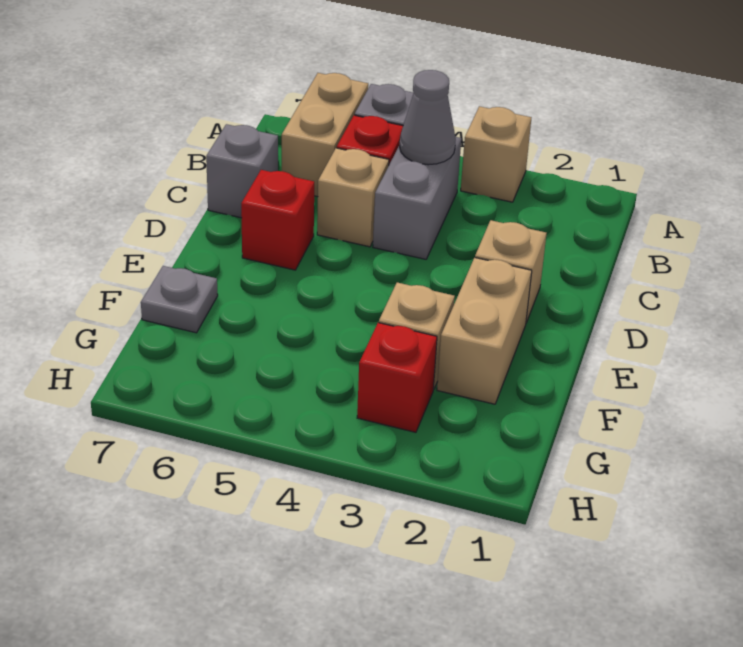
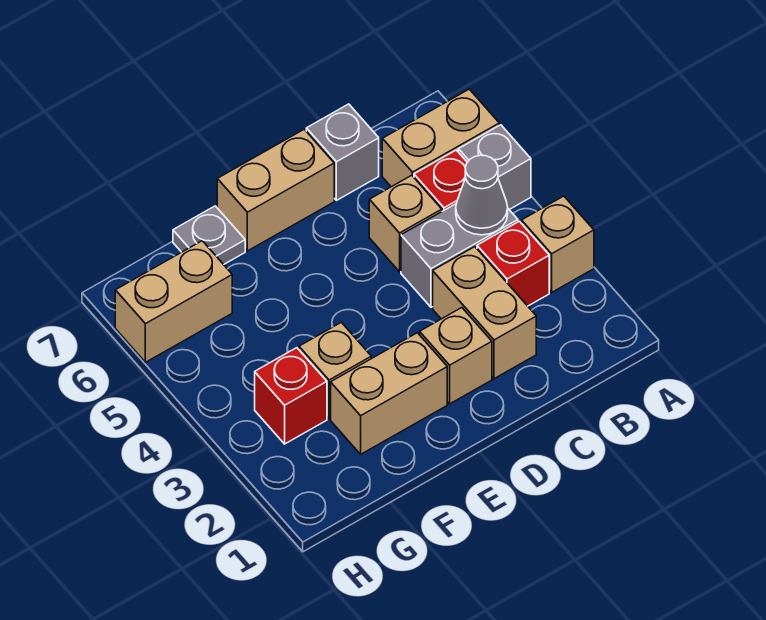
none -> tan brick C2:C3 level 1
red brick D6 level 1 -> red brick B3 level 1
none -> tan brick D7:E7 level 1
none -> tan brick G6:H6 level 1

